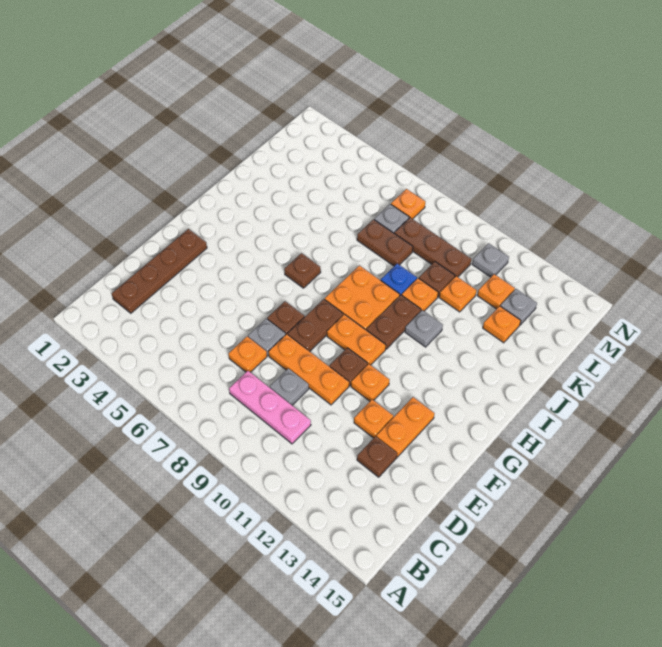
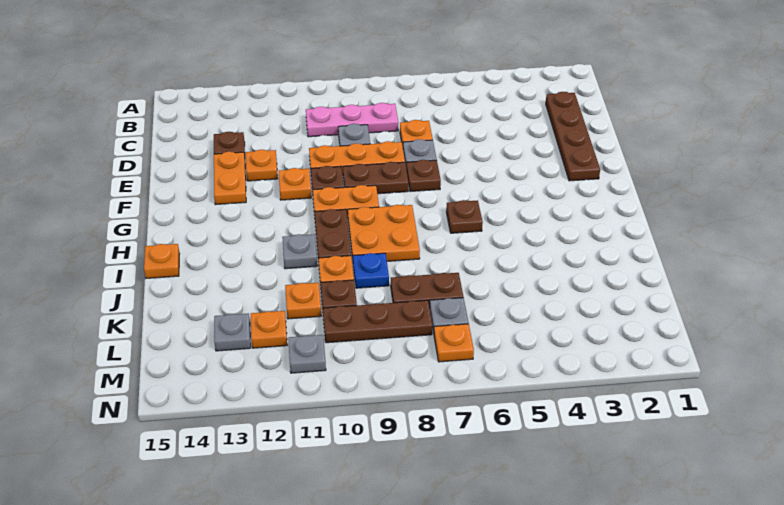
brown plate F8:G8 level 1 -> brown plate F8:F9 level 1
orange plate K13 level 1 -> orange plate I15 level 1

